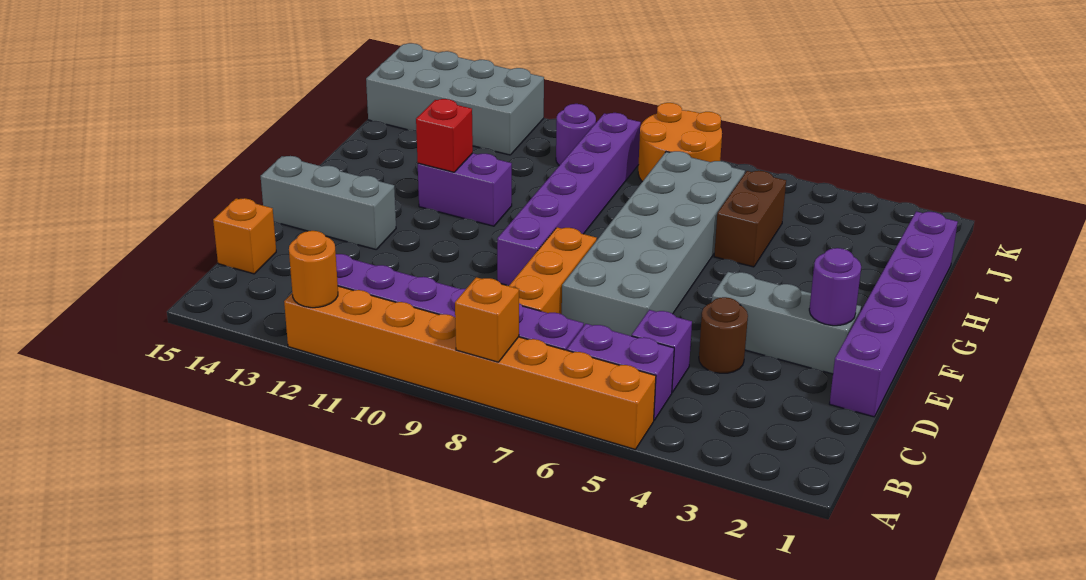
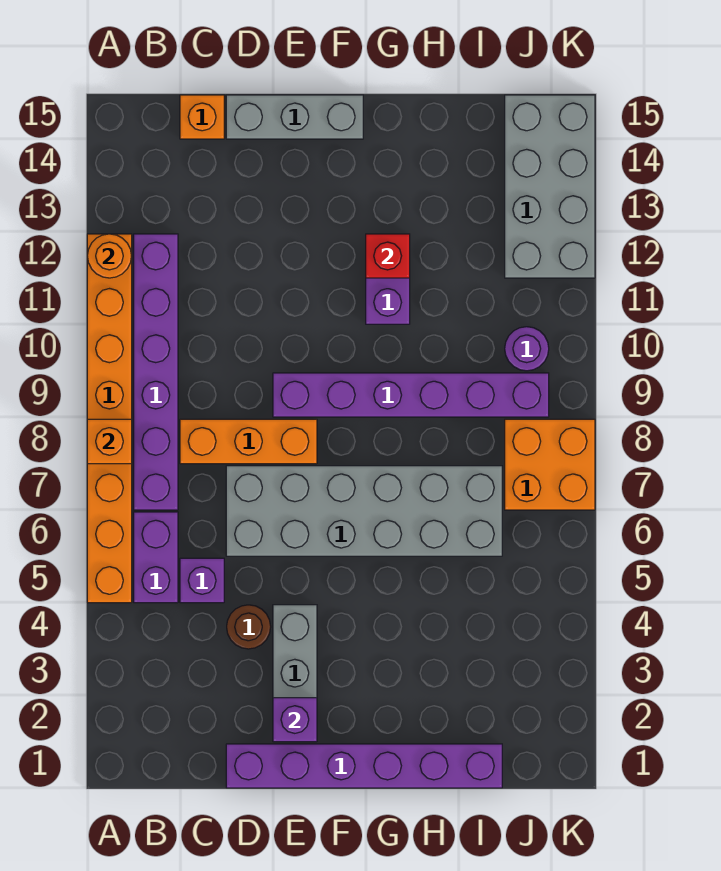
purple round brick E2 level 2 -> purple brick E2 level 2
grey brick E13:E15 level 1 -> grey brick D15:F15 level 1
brown brick H5:I5 level 1 -> none
orange round brick J7:K8 level 1 -> orange brick J7:K8 level 1

